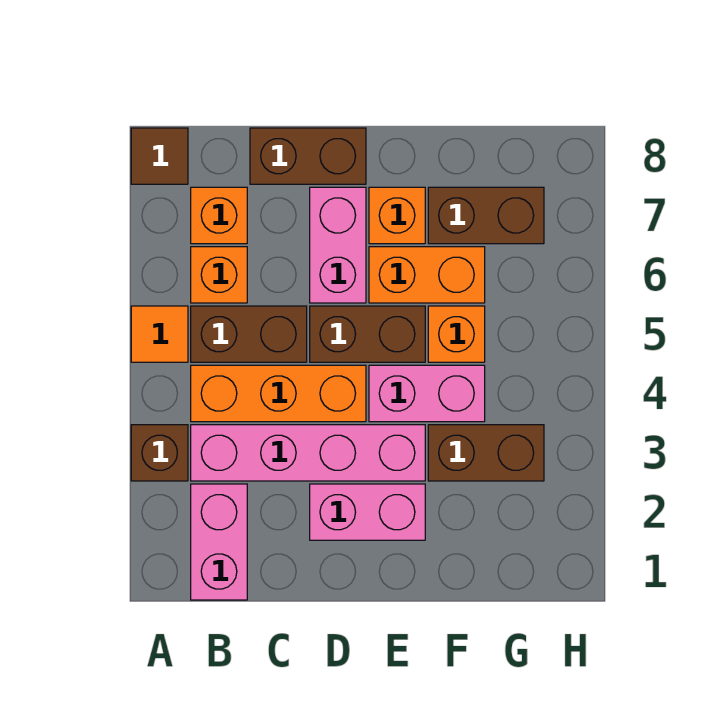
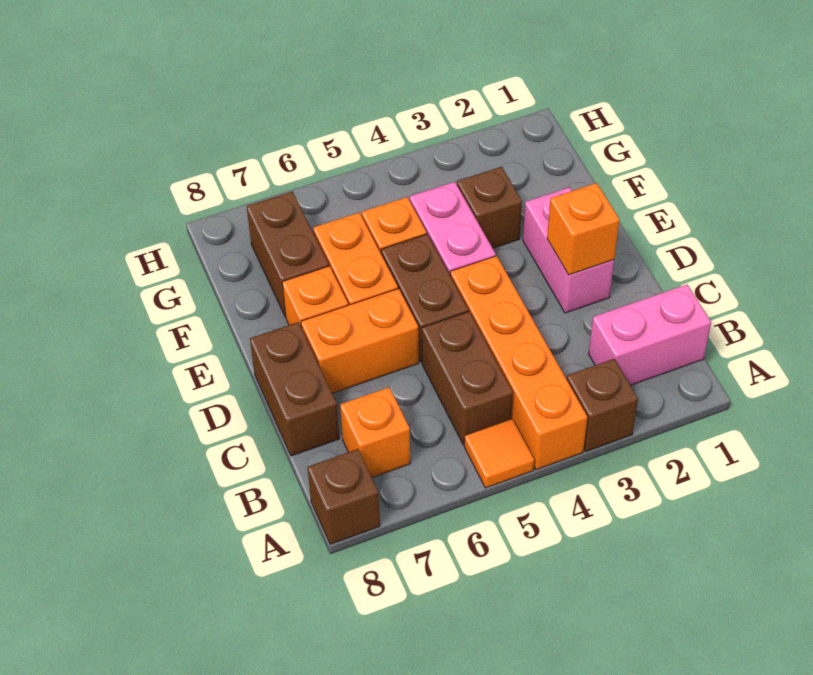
brown tile A8 level 1 -> brown brick A8 level 1
pink brick B3:E3 level 1 -> none
orange brick B4:D4 level 1 -> orange brick A4:D4 level 1
orange brick B6 level 1 -> orange brick D2 level 2
pink brick D6:D7 level 1 -> orange brick D6:D7 level 1
brown brick F3:G3 level 1 -> brown brick F3 level 1

